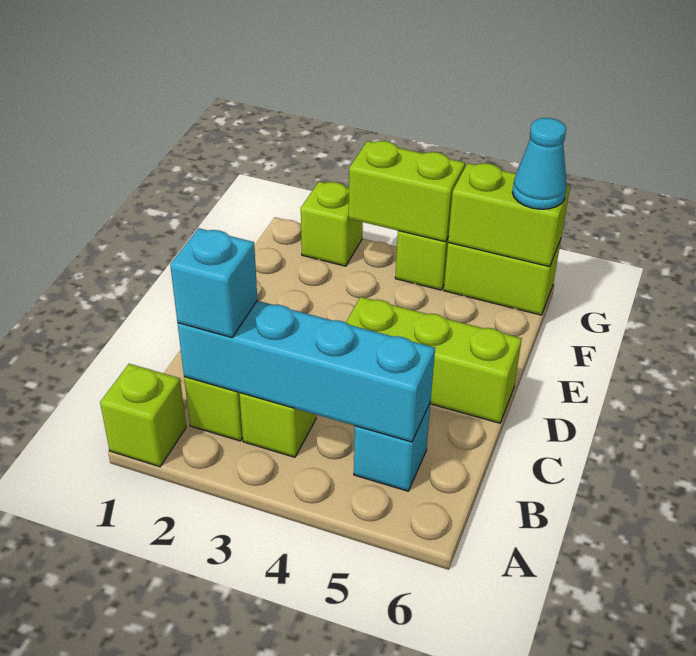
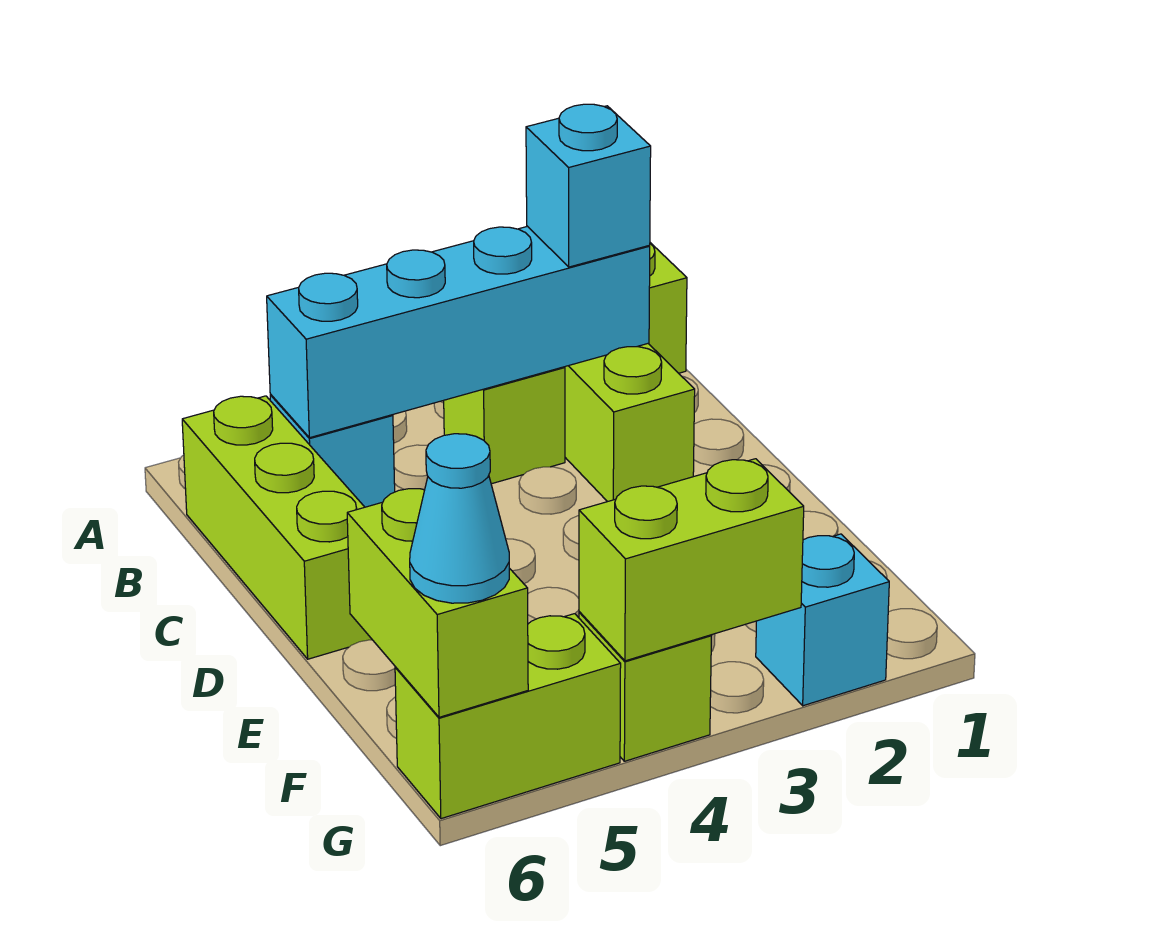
lime brick D4:D6 level 1 -> lime brick B6:D6 level 1
lime brick G2 level 1 -> cyan brick G2 level 1
lime brick G5:G6 level 2 -> lime brick F6:G6 level 2

